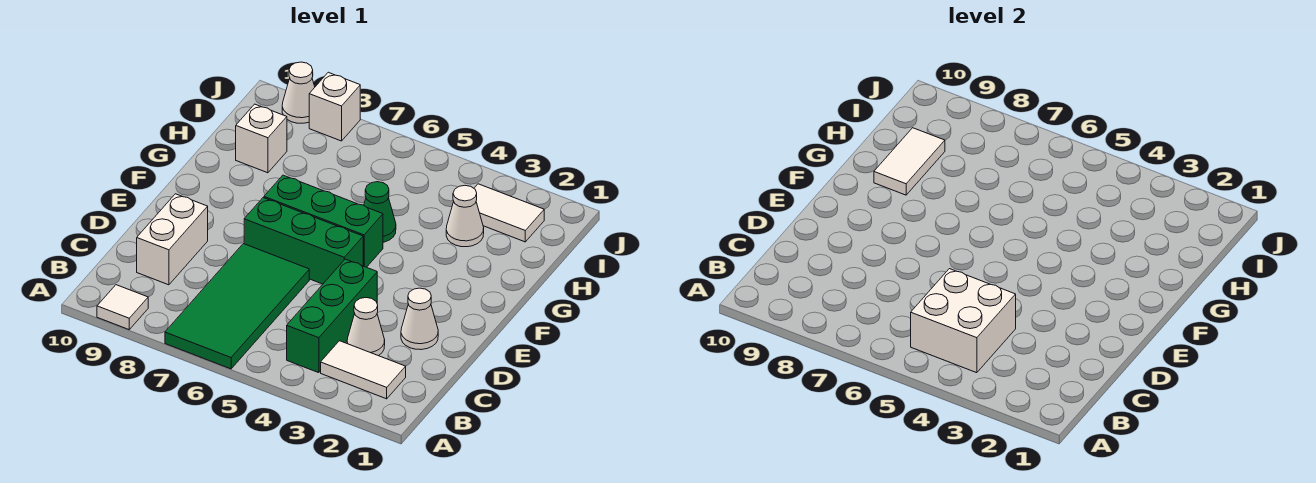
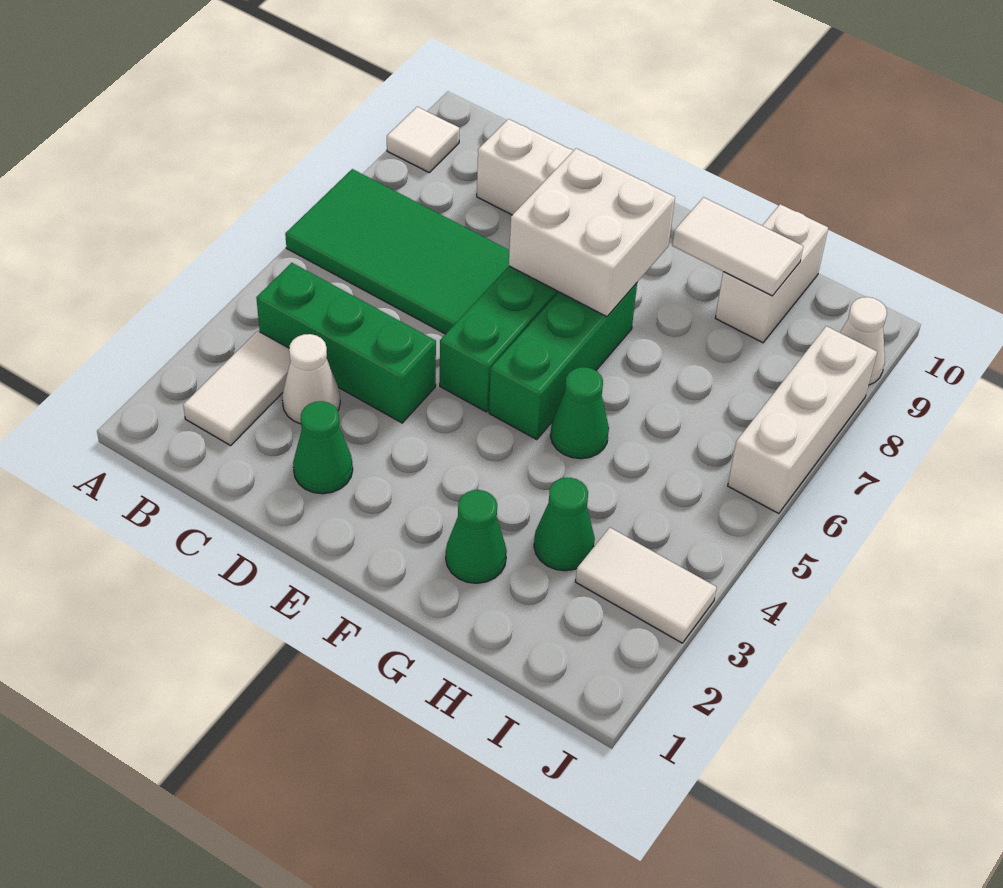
white brick B4:C5 level 2 -> white brick E7:F8 level 2
white cone D2 level 1 -> green cone D2 level 1
none -> green cone G2 level 1
white cone H3 level 1 -> green cone H3 level 1
white brick H9 level 1 -> white brick H9:H10 level 1
white tile I2:I3 level 1 -> white tile I3:J3 level 1
white brick J8 level 1 -> white brick J6:J8 level 1

